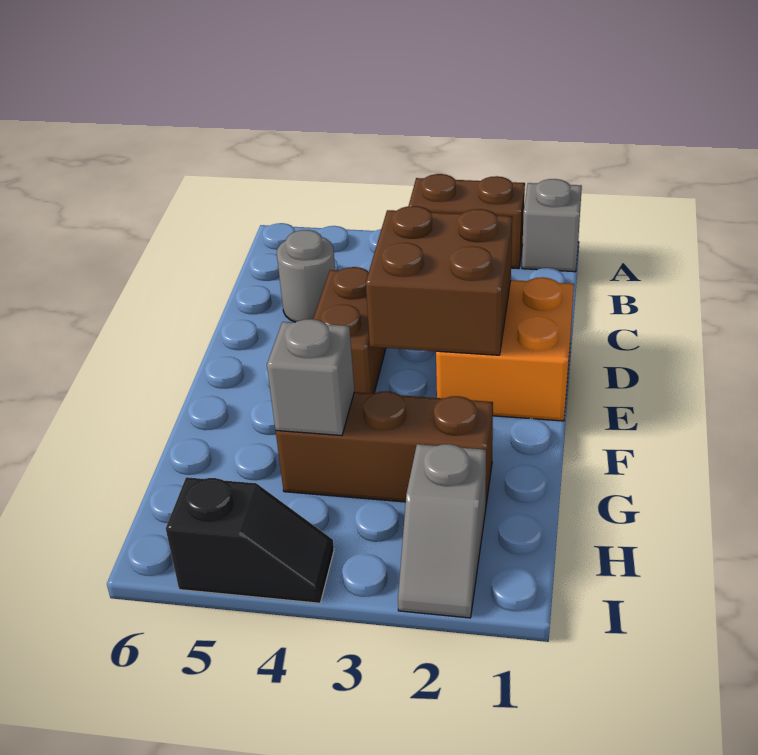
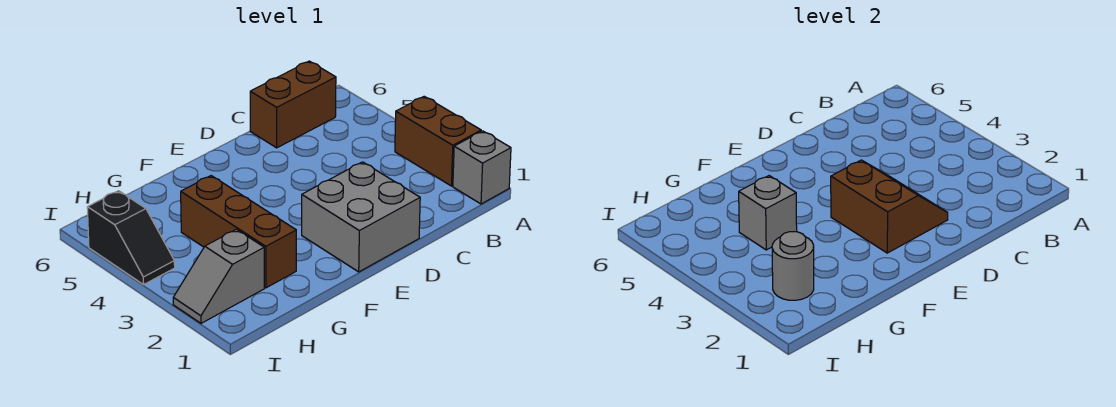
grey round brick C5 level 1 -> grey round brick H2 level 2
orange brick D1:E2 level 1 -> grey brick D1:E2 level 1
brown brick D2:E3 level 2 -> brown slope D2:E3 level 2 top E
brown brick D4:E4 level 1 -> brown brick B6:C6 level 1

